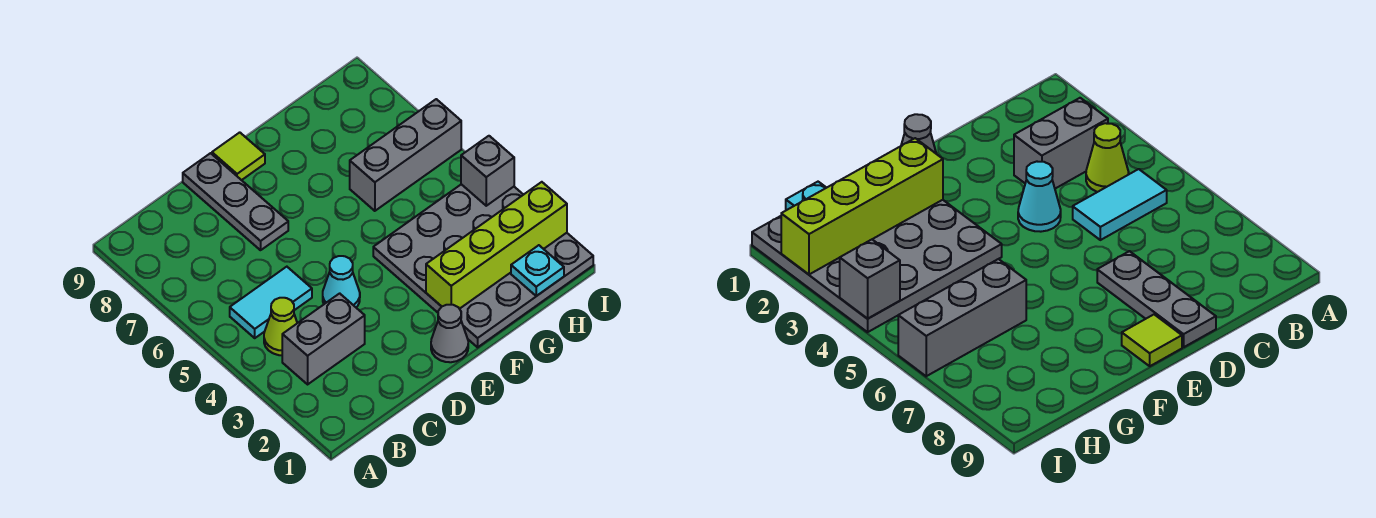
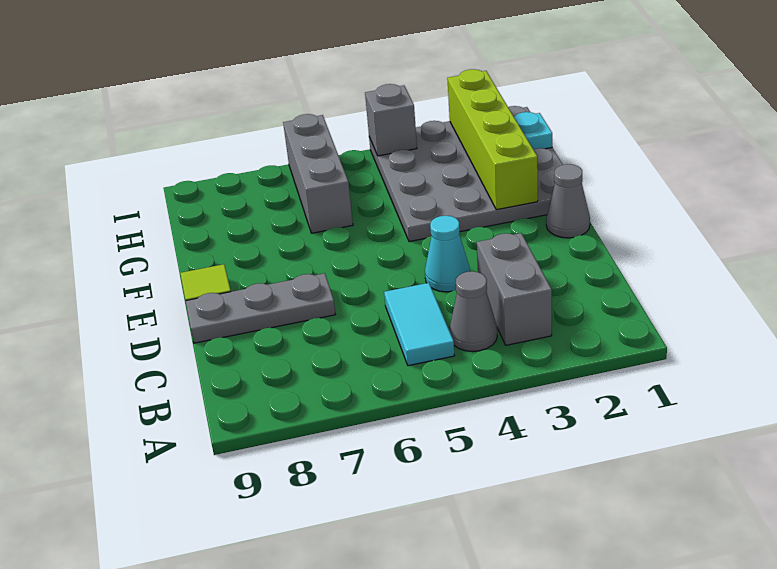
lime cone B4 level 1 -> grey cone B4 level 1

